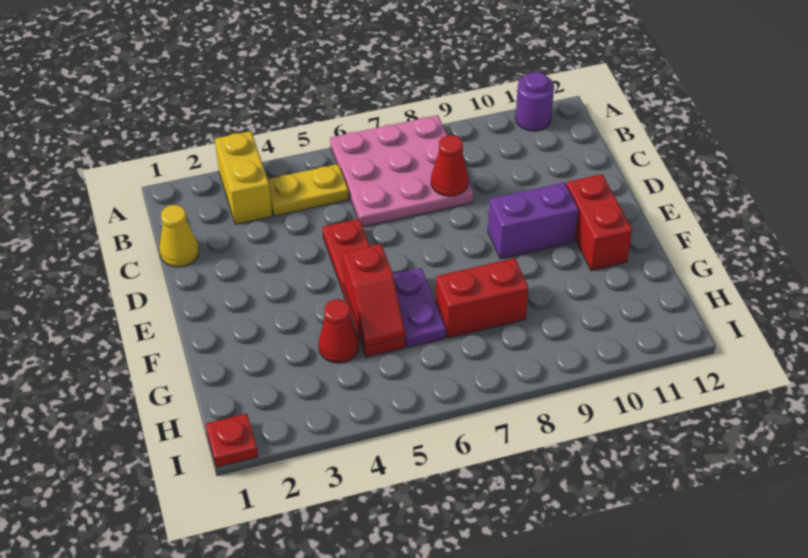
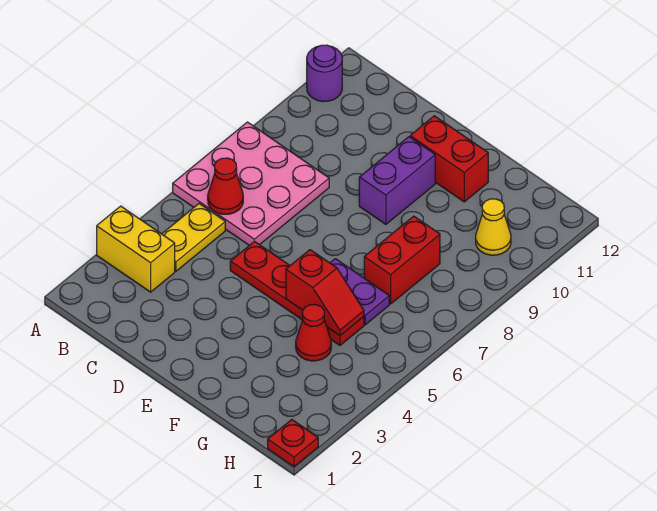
yellow cone C1 level 1 -> yellow cone H10 level 1
red cone C8 level 2 -> red cone B6 level 2

